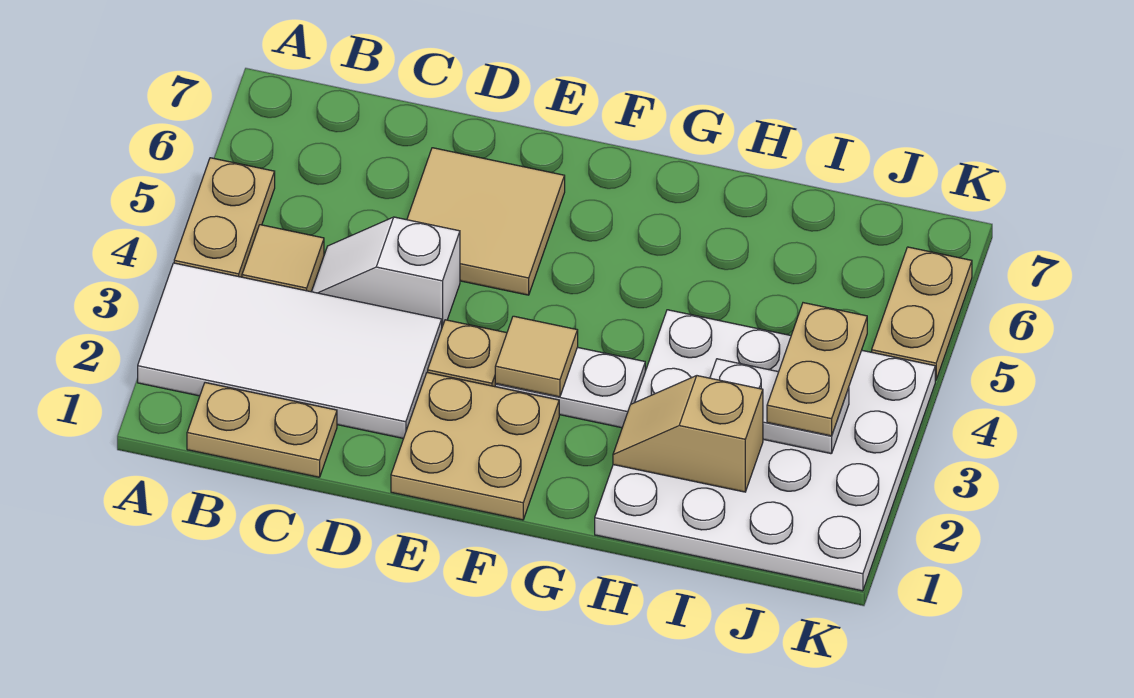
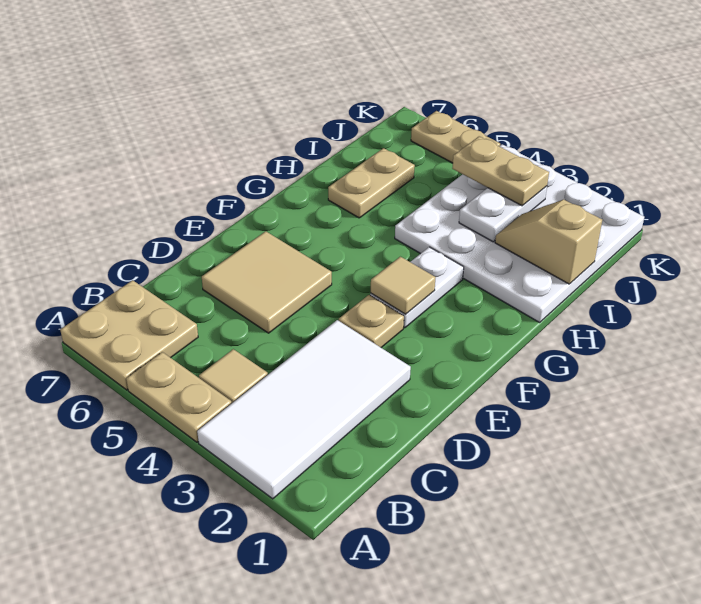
tan plate B1:C1 level 1 -> tan plate H6:I6 level 1
white slope C4:D4 level 1 top D -> none
tan plate E1:F2 level 1 -> tan plate A6:B7 level 1
tan slope H2:I2 level 2 top I -> tan slope I1:I2 level 2 top 1

